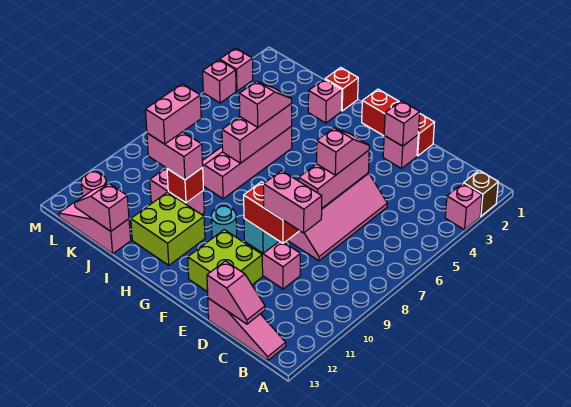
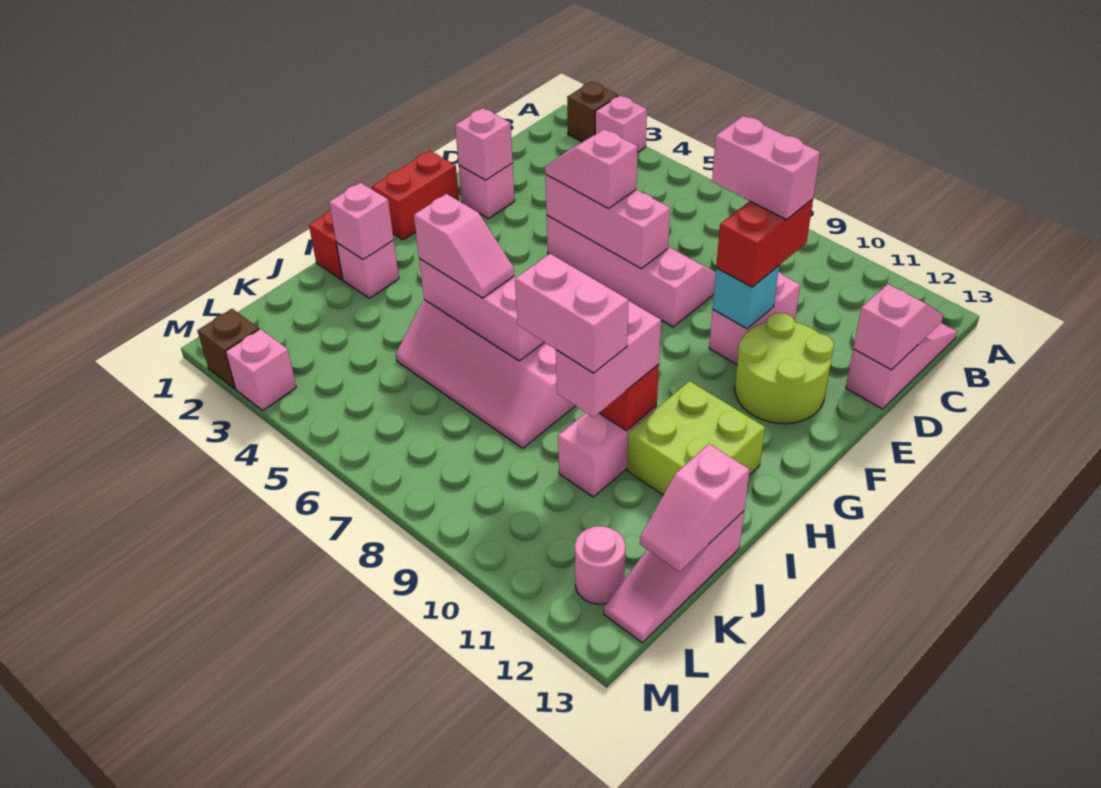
pink brick C10:D10 level 4 -> pink brick D9:D10 level 4
red brick E1:G1 level 1 -> red brick F1:G1 level 1
lime brick E11:F12 level 1 -> lime round brick E11:F12 level 1
cyan round brick G10 level 1 -> none
pink slope I5:I6 level 3 top 6 -> pink slope I5:I6 level 3 top 5
none -> brown brick M2 level 1
pink brick M4 level 1 -> pink brick I2 level 2

